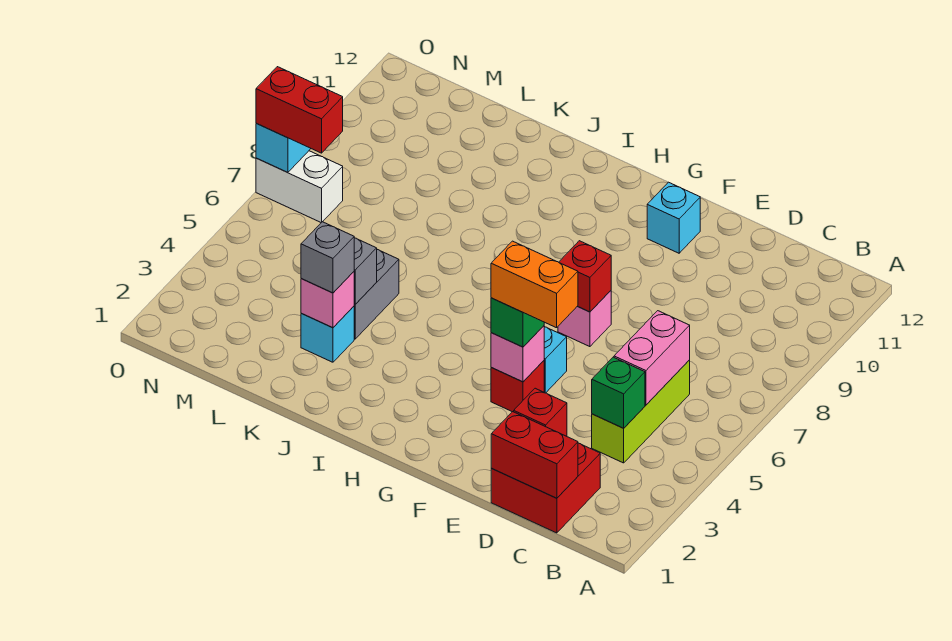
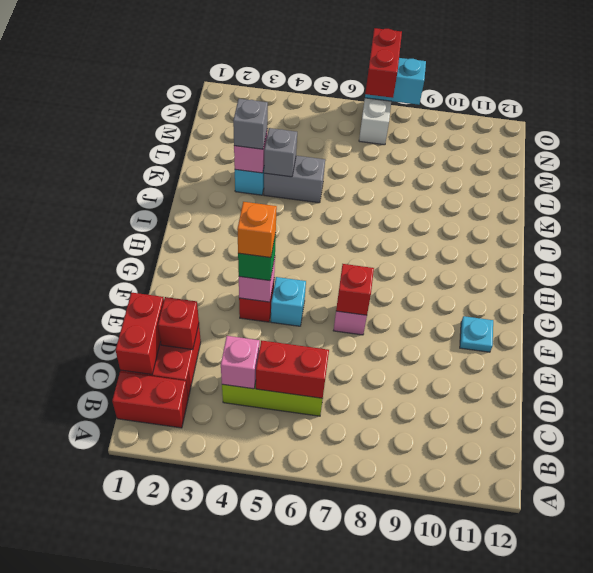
none -> red brick B1:B2 level 1
green brick C4 level 2 -> pink brick C4 level 2
pink brick C5:C6 level 2 -> red brick C5:C6 level 2
orange brick E4:F4 level 4 -> orange brick F4 level 4
cyan brick F11 level 1 -> cyan plate F11 level 1

